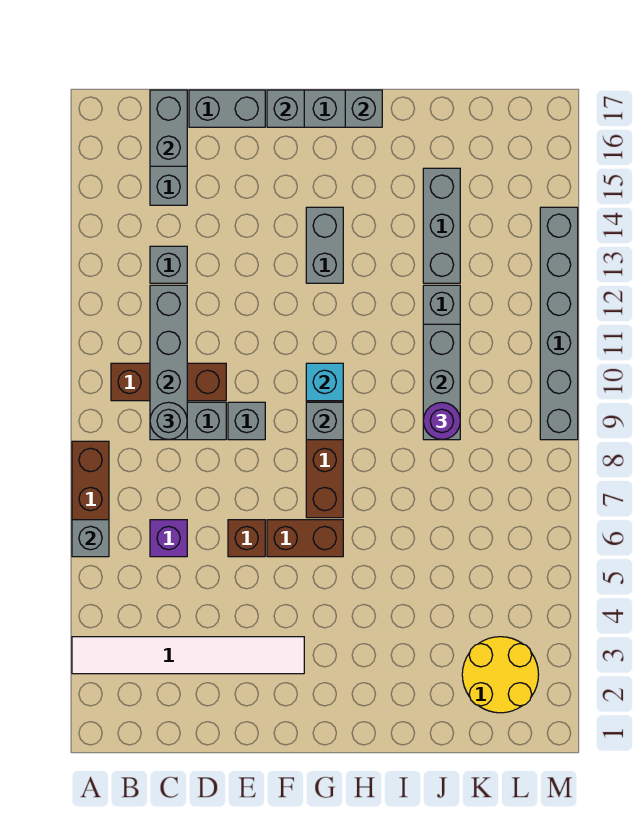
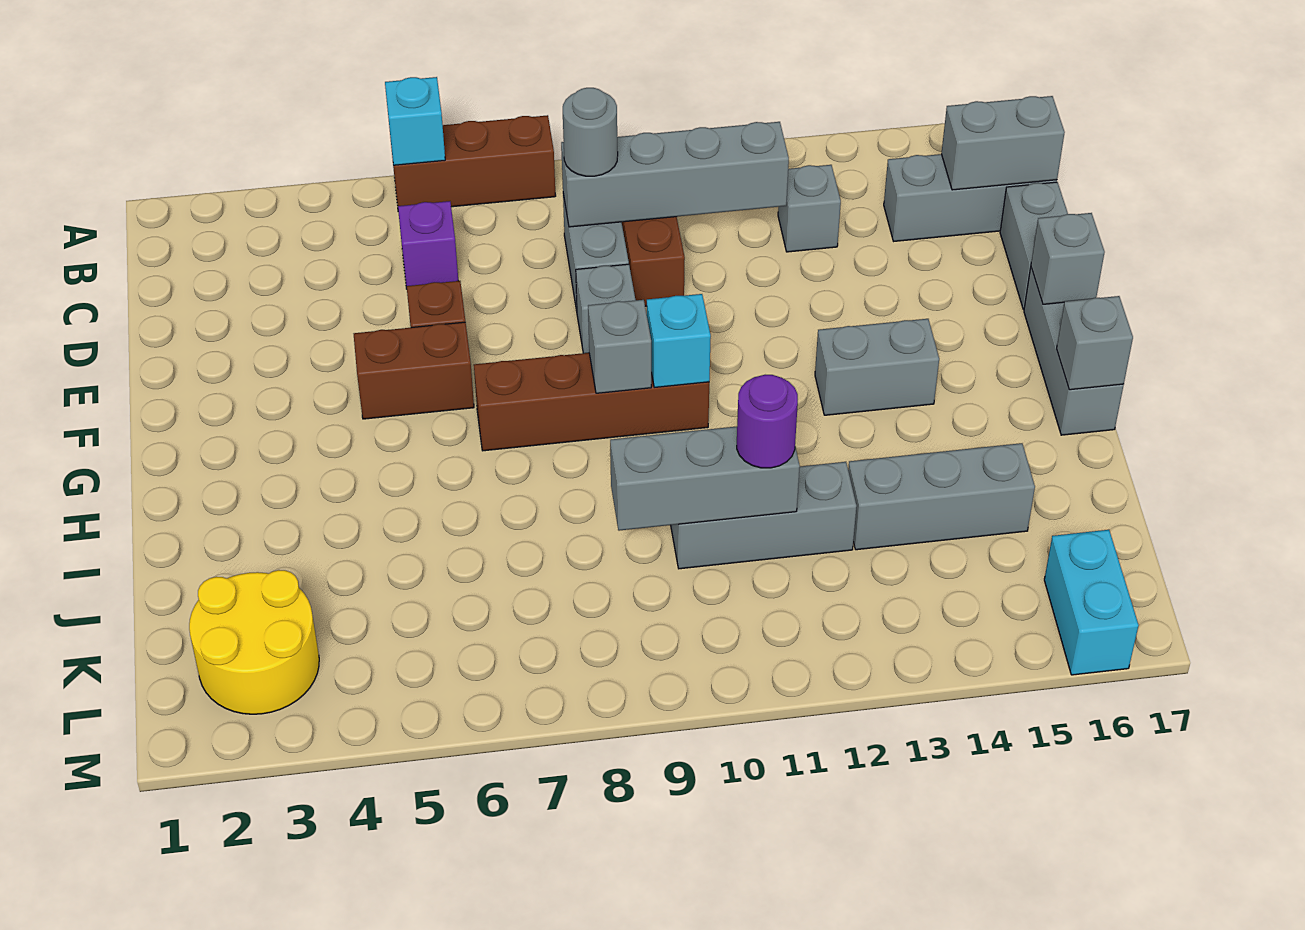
white tile A3:F3 level 1 -> none
grey brick A6 level 2 -> cyan brick A6 level 2
brown brick F6:G6 level 1 -> brown brick F5:F6 level 1
purple round brick J9 level 3 -> purple round brick J11 level 3
none -> cyan brick L16:M16 level 1
grey brick M9:M14 level 1 -> none

